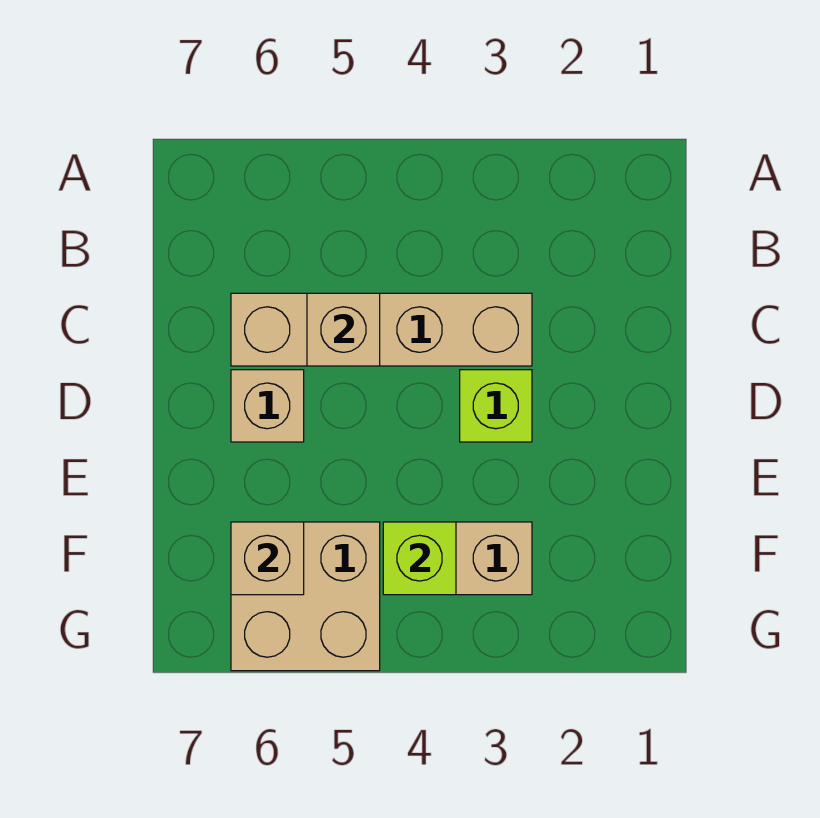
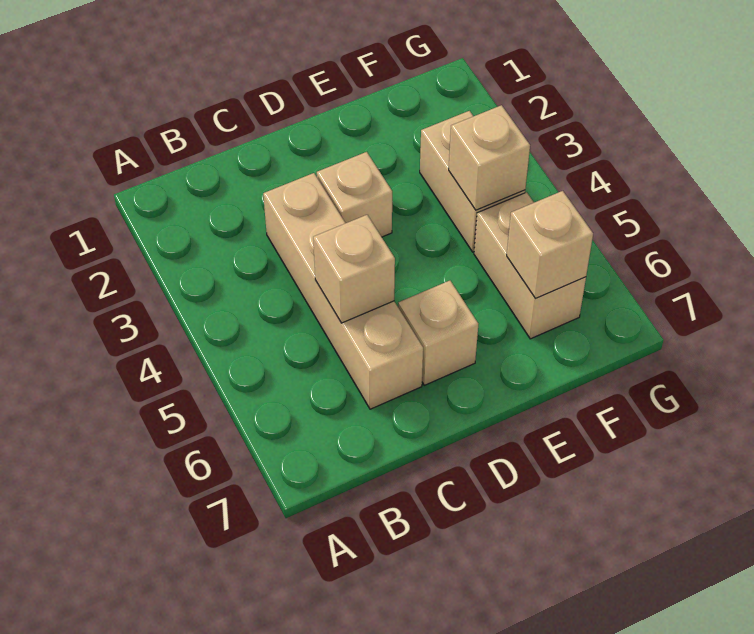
lime brick D3 level 1 -> tan brick D3 level 1
lime brick F4 level 2 -> tan brick F4 level 2
tan brick F5:G6 level 1 -> tan brick F5:F6 level 1

